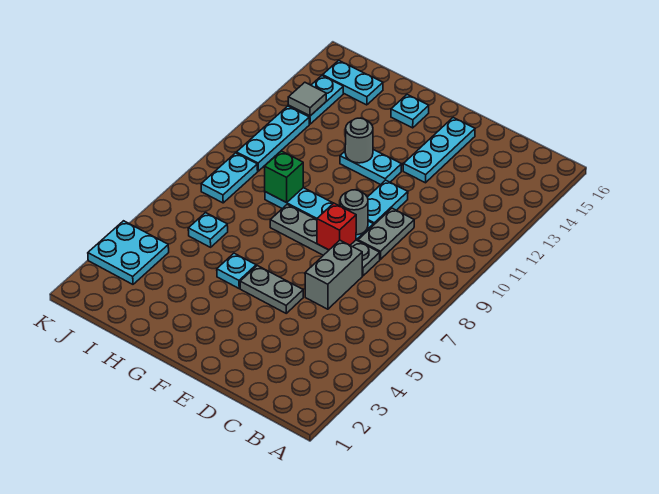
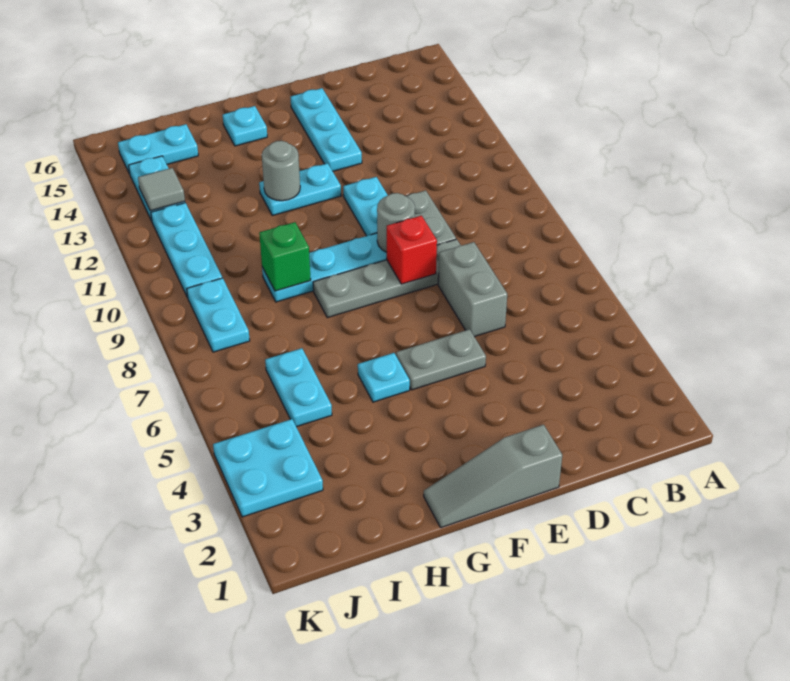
none -> grey slope E1:G1 level 1 top E
cyan plate I6 level 1 -> cyan plate I5:I6 level 1

